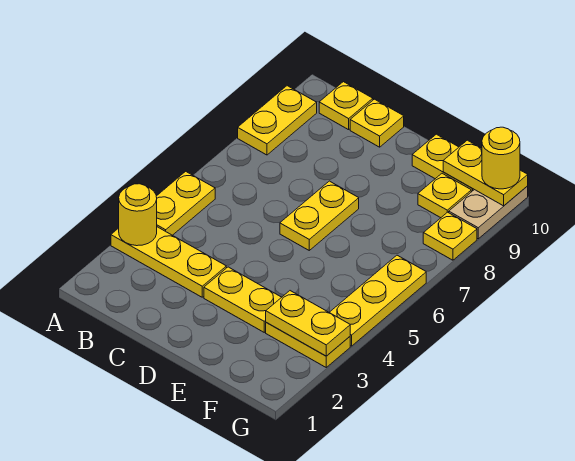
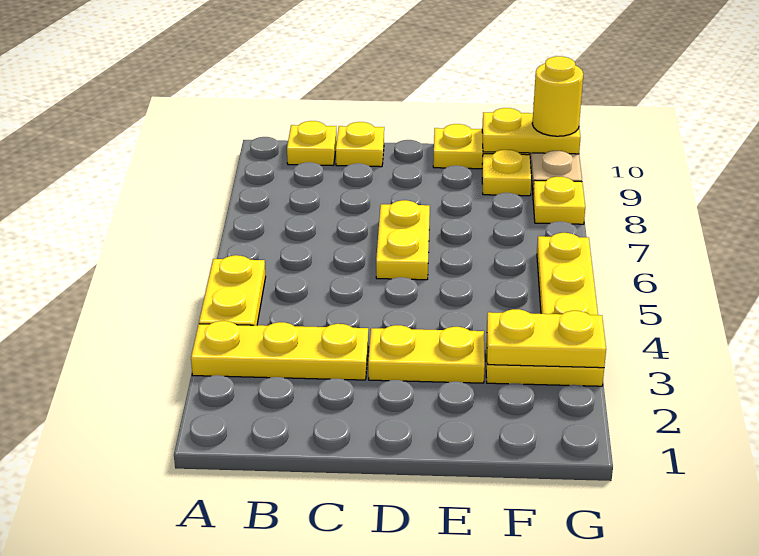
yellow round brick A3 level 2 -> none
yellow plate A8:A9 level 1 -> none

